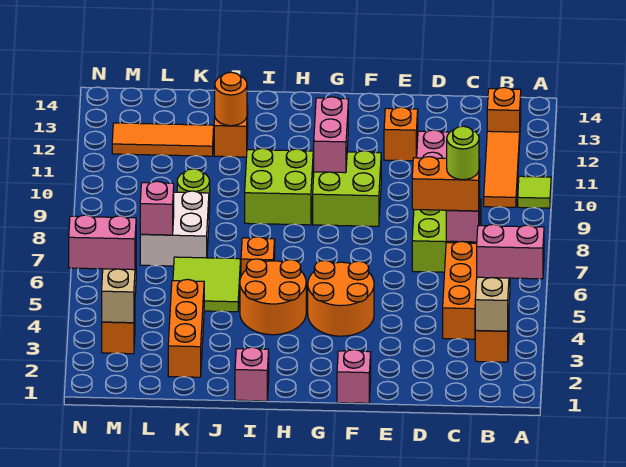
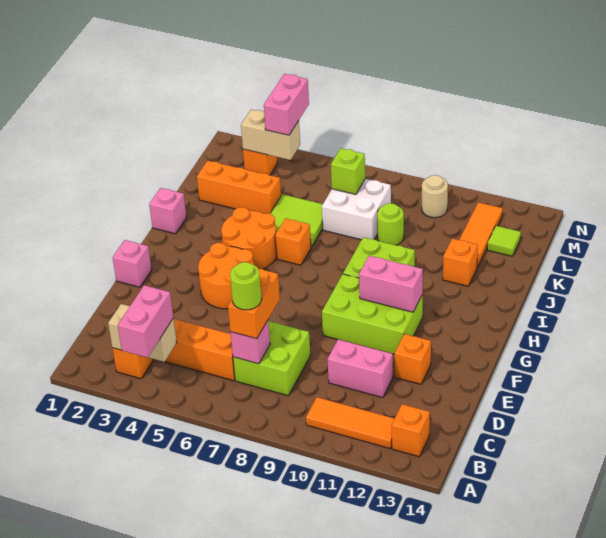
lime tile A10 level 1 -> lime tile L13 level 1
lime brick F9:G10 level 1 -> lime brick F9:G11 level 1
orange round brick J12 level 2 -> none
pink brick L7 level 2 -> lime brick L7 level 2
none -> tan round brick M10 level 1

